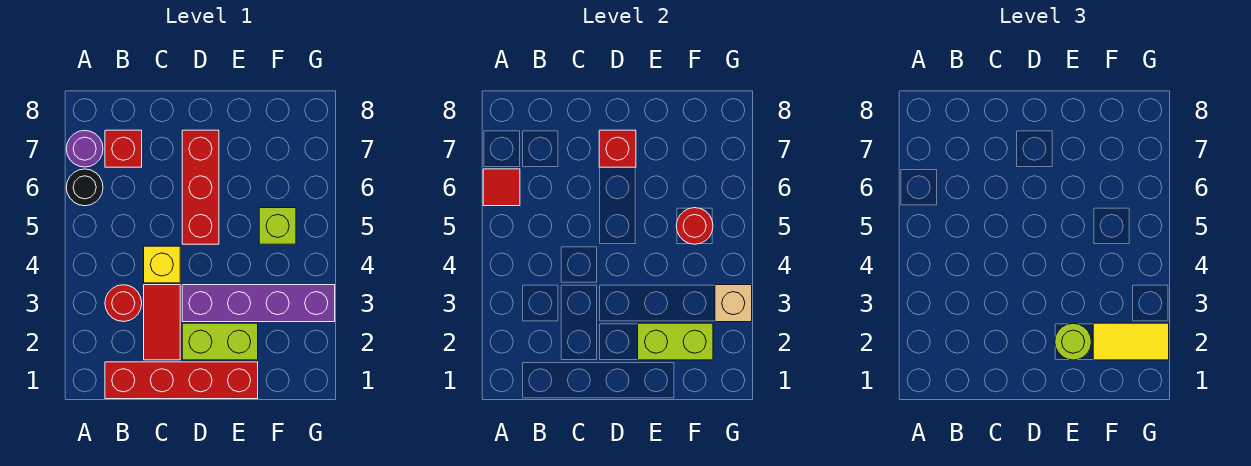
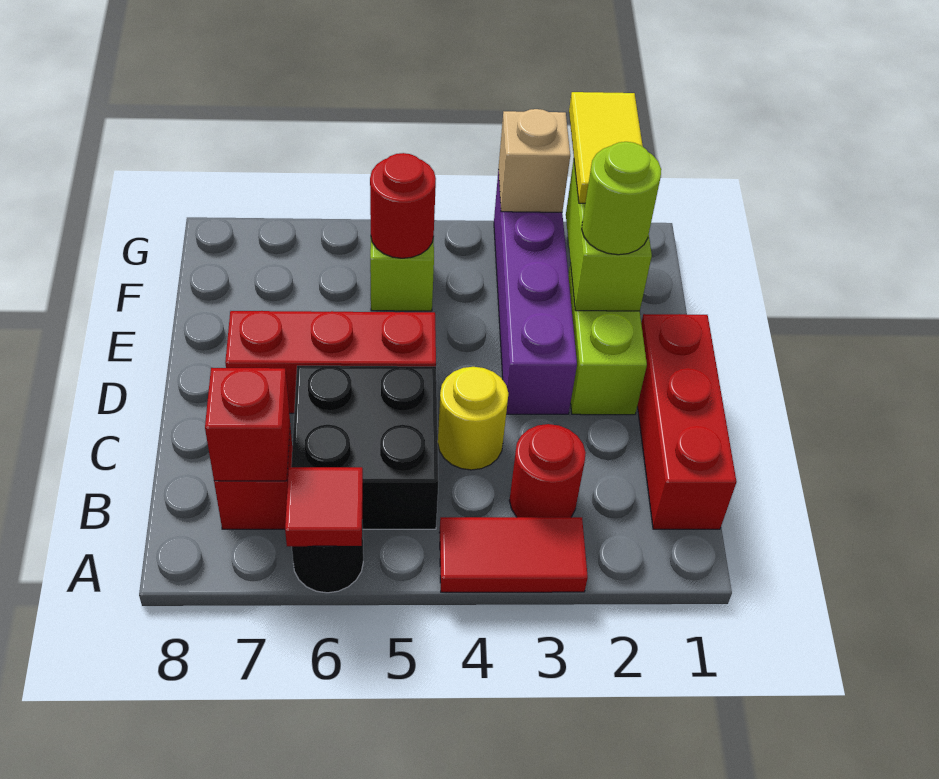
purple round brick A7 level 1 -> none
red brick B1:E1 level 1 -> red brick B1:D1 level 1
none -> black brick B5:C6 level 1
red tile C2:C3 level 1 -> red tile A3:A4 level 1
yellow brick C4 level 1 -> yellow round brick C4 level 1
red brick D7 level 2 -> red brick B7 level 2

